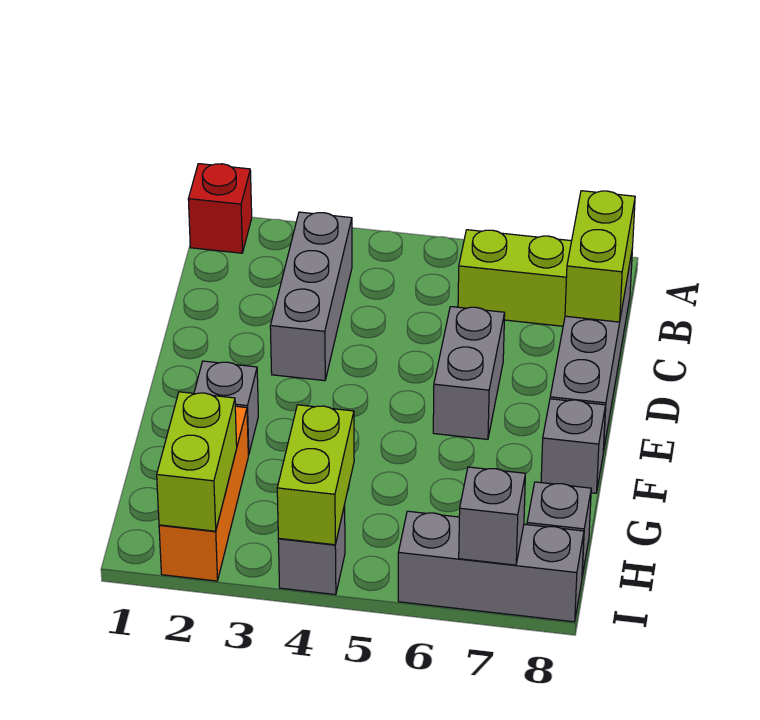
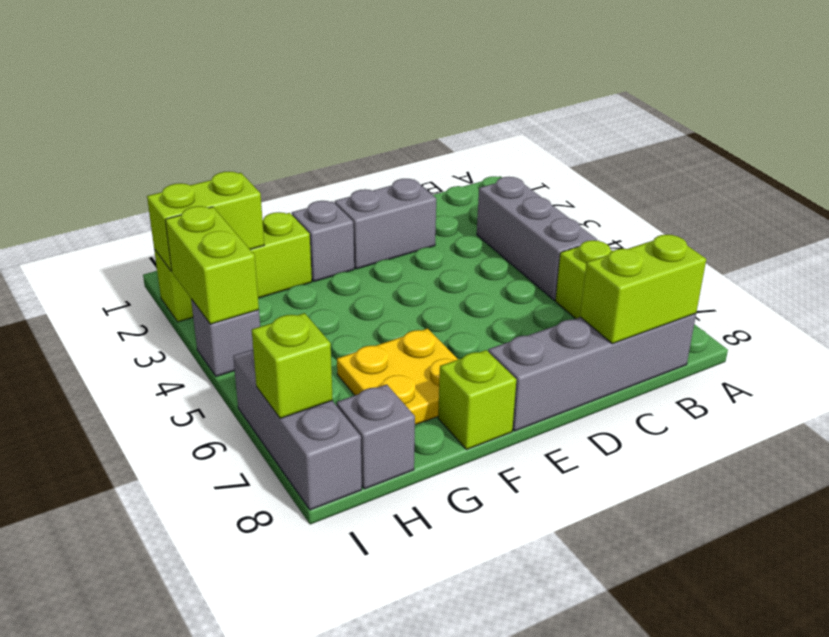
red brick A1 level 1 -> none
grey brick B3:D3 level 1 -> grey brick B3:B5 level 1
grey brick D6:E6 level 1 -> grey brick D2:E2 level 1
none -> yellow plate F6:G7 level 1
grey brick F8 level 1 -> lime brick F8 level 1
orange brick G2:I2 level 1 -> lime brick G2:I2 level 1
lime brick H4:I4 level 2 -> lime brick I3:I4 level 2
grey brick I7 level 2 -> lime brick I7 level 2

